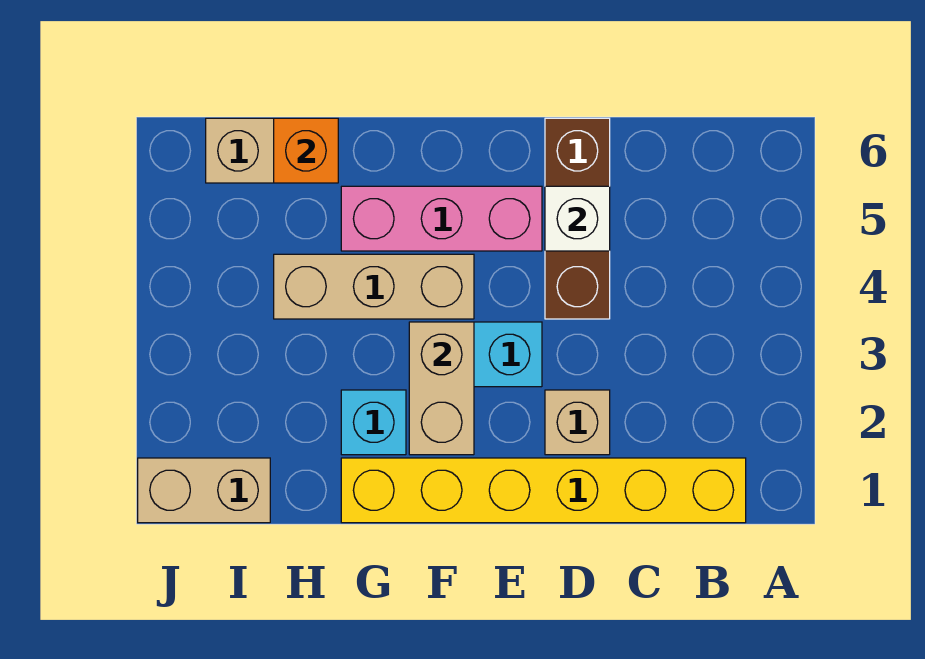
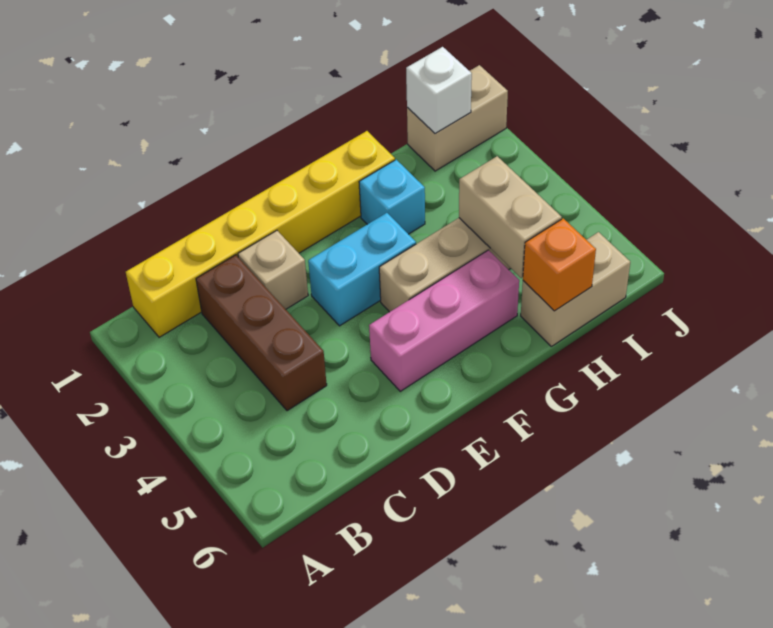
brown brick D4:D6 level 1 -> brown brick C2:C4 level 1
white brick D5 level 2 -> white brick I1 level 2
tan brick F2:F3 level 2 -> tan brick H4:H5 level 2

